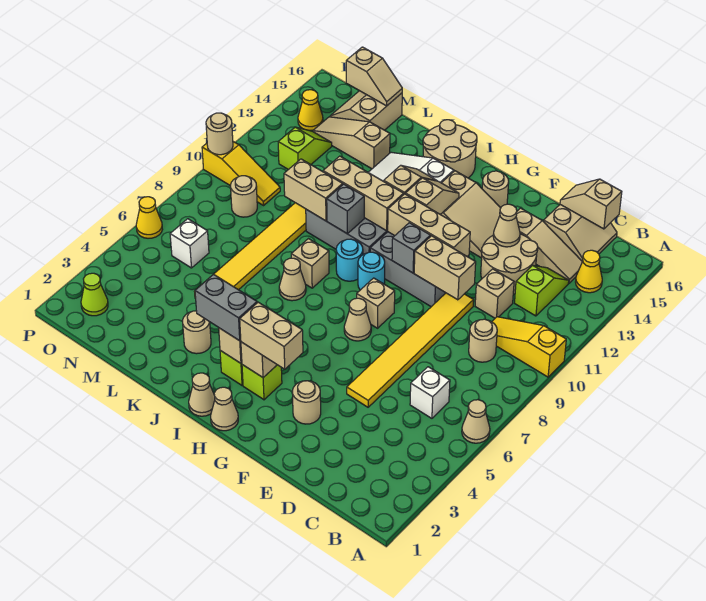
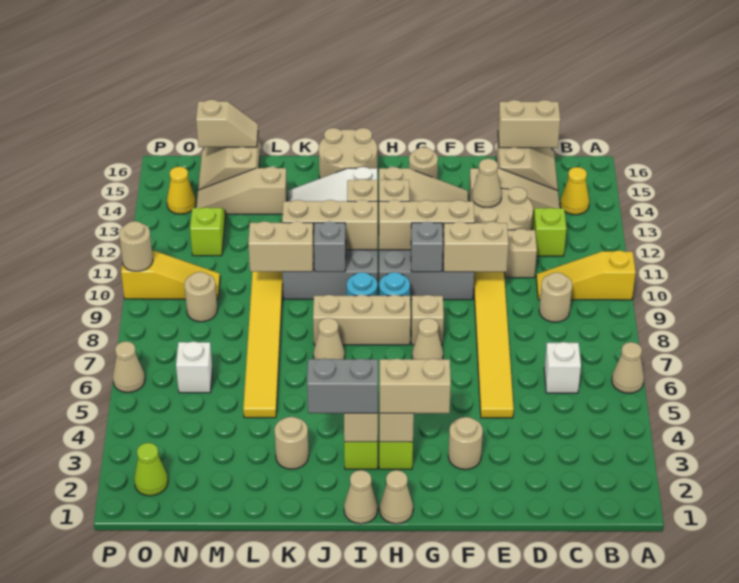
tan slope C16:D16 level 2 top C -> tan brick C16:D16 level 2
tan brick J8 level 1 -> tan brick H8:J8 level 1
yellow cone P6 level 1 -> tan cone P6 level 1

